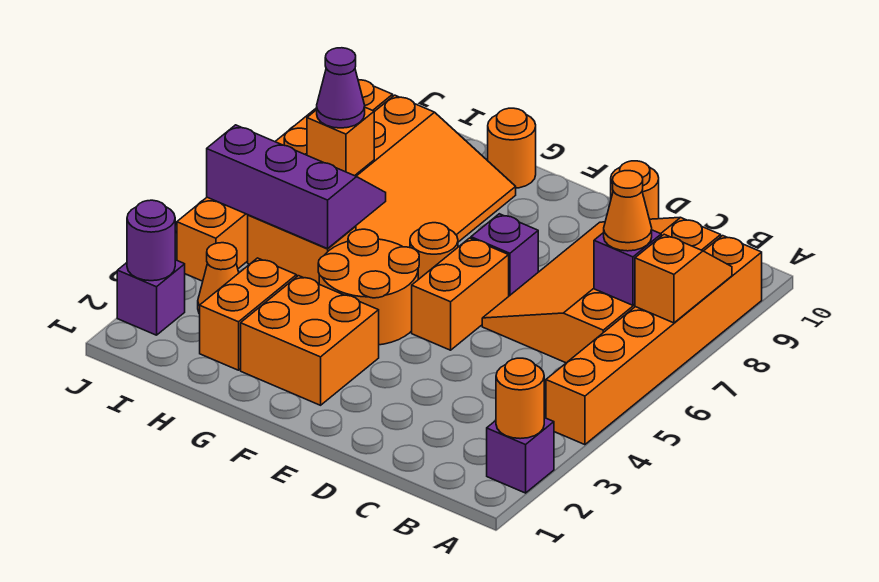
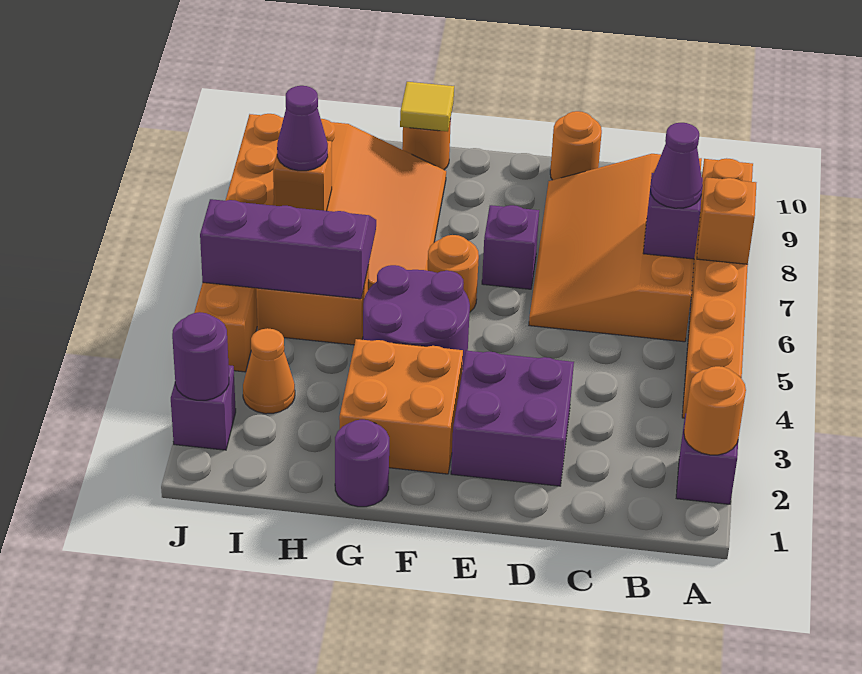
orange cone B7 level 3 -> purple cone B7 level 3
none -> purple brick D2:E3 level 1
orange brick E5:E6 level 1 -> none
orange round brick F4:G5 level 1 -> purple round brick F4:G5 level 1
none -> purple round brick G1 level 1
none -> yellow tile G10 level 2
orange brick H2:H3 level 1 -> none

